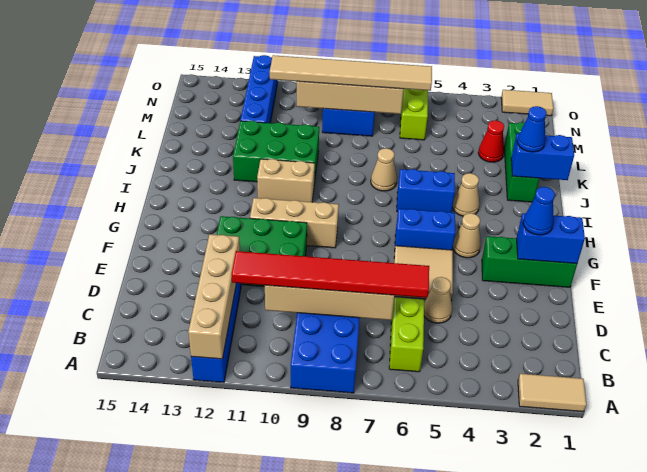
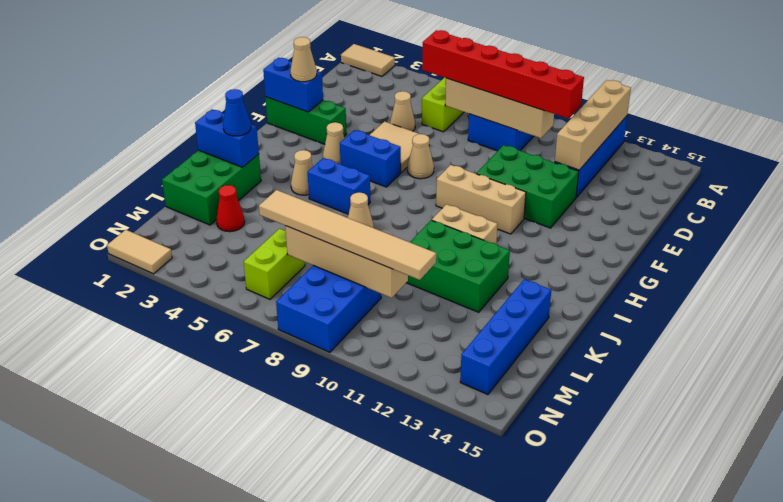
red tile C6:C11 level 3 -> red brick C6:C11 level 3
blue cone F2 level 3 -> tan cone F2 level 3
none -> tan cone F7 level 1
green brick J2:L2 level 1 -> green brick J1:L2 level 1
blue brick L12:O12 level 1 -> blue brick K14:N14 level 1

